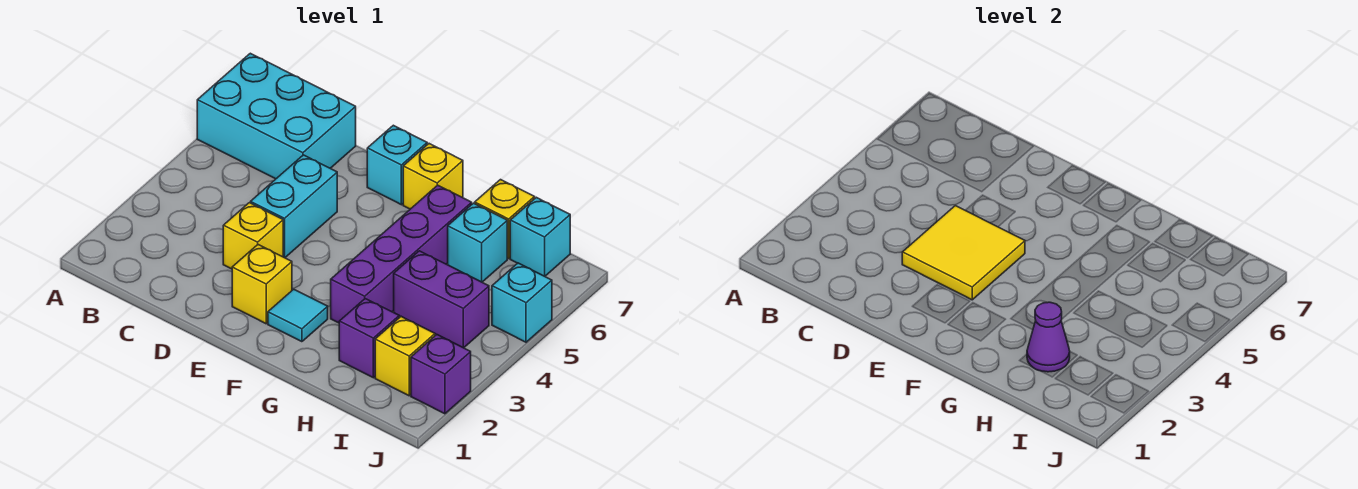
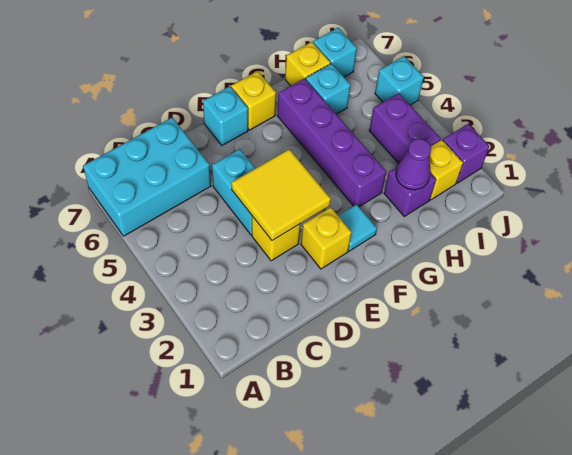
purple brick H4:I4 level 1 -> purple brick I3:I4 level 1

